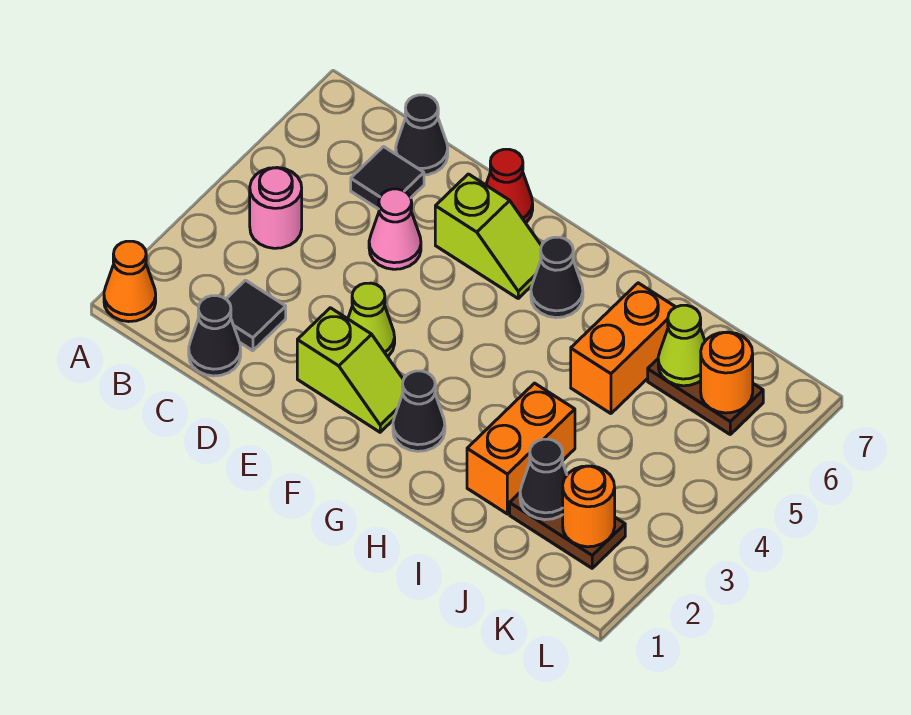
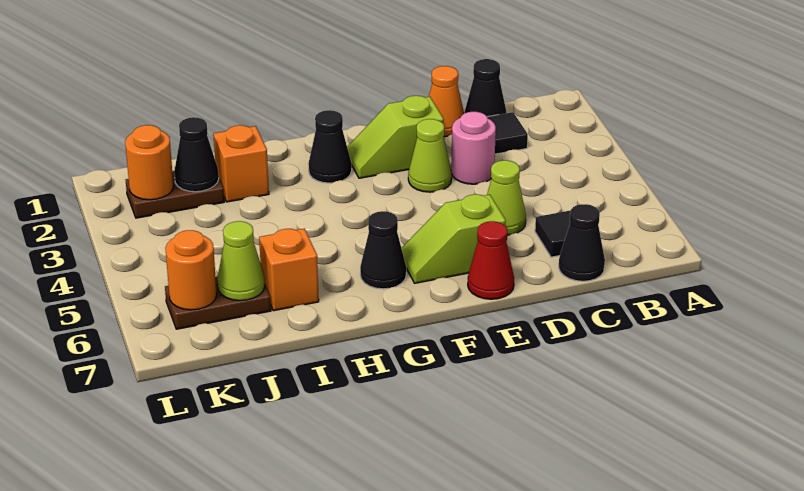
orange cone A1 level 1 -> orange cone D1 level 1
pink round brick B4 level 1 -> pink round brick D3 level 1
pink cone D5 level 1 -> lime cone D5 level 1
orange brick I2:I3 level 1 -> orange brick I2 level 1
orange brick I5:I6 level 1 -> orange brick I6 level 1

